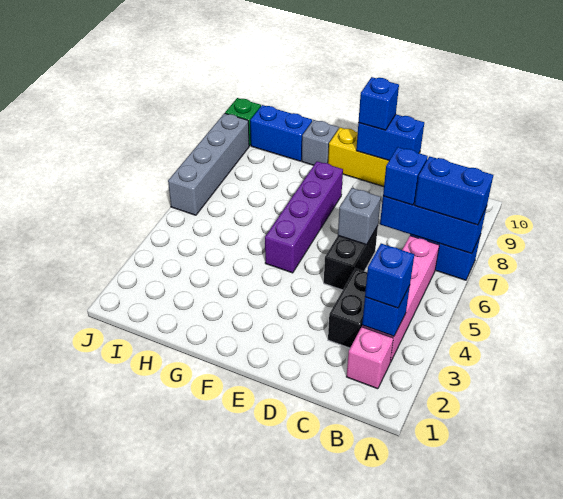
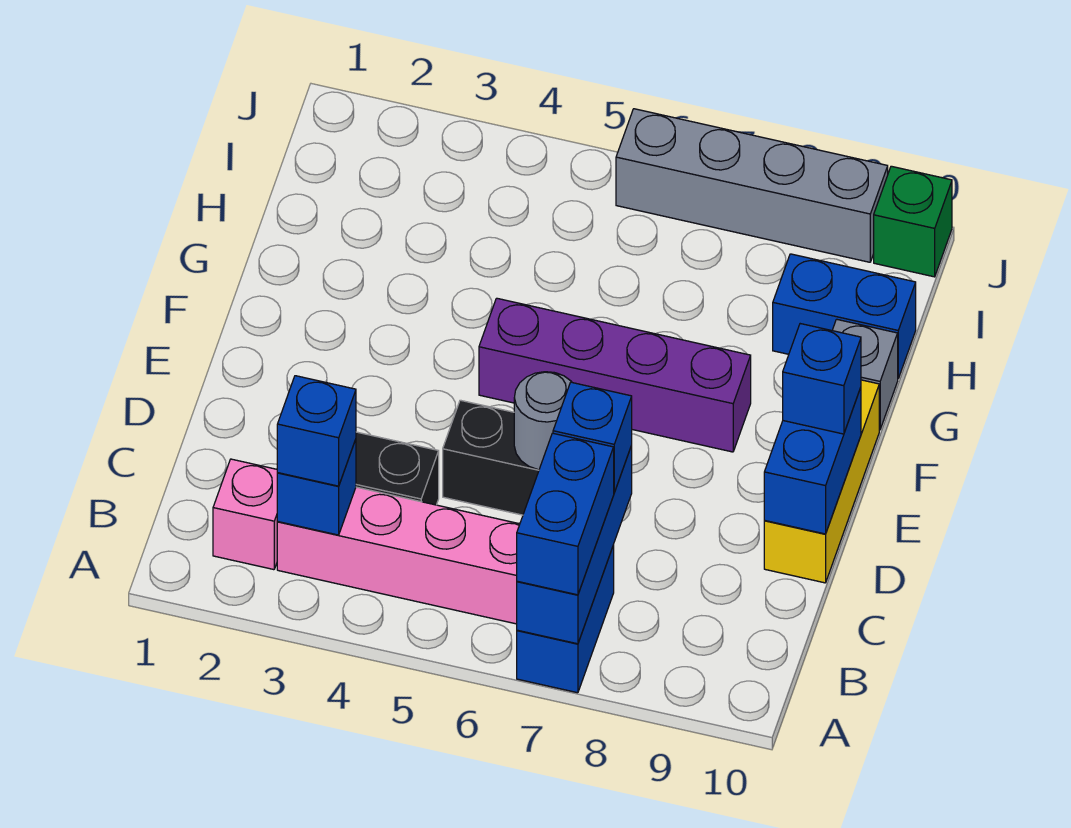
grey brick D6 level 2 -> grey round brick D6 level 2
blue brick H10:I10 level 1 -> blue brick H9:H10 level 1

